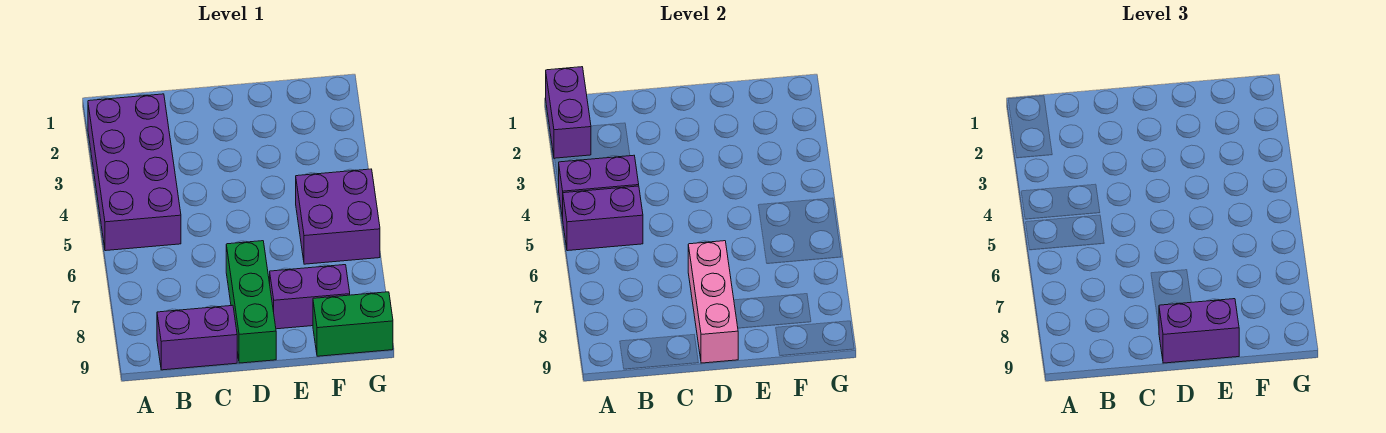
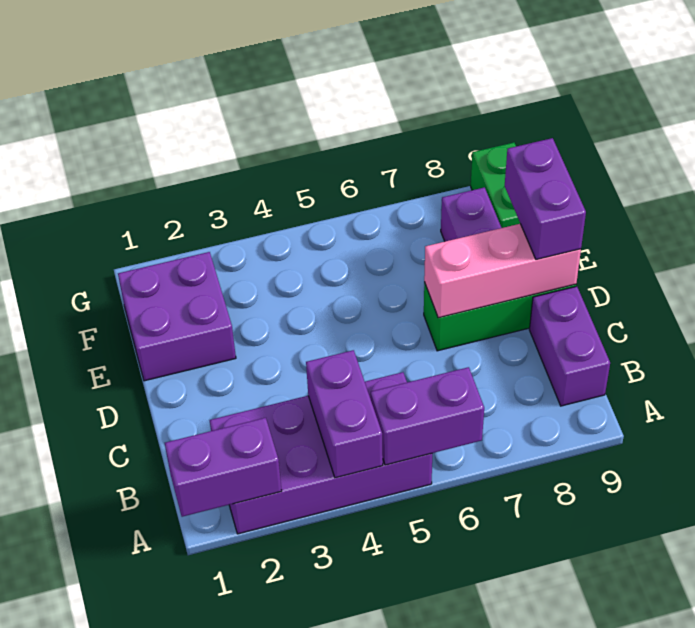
purple brick A5:B5 level 2 -> purple brick A5:A6 level 2
purple brick F5:G6 level 1 -> purple brick E1:F2 level 1

